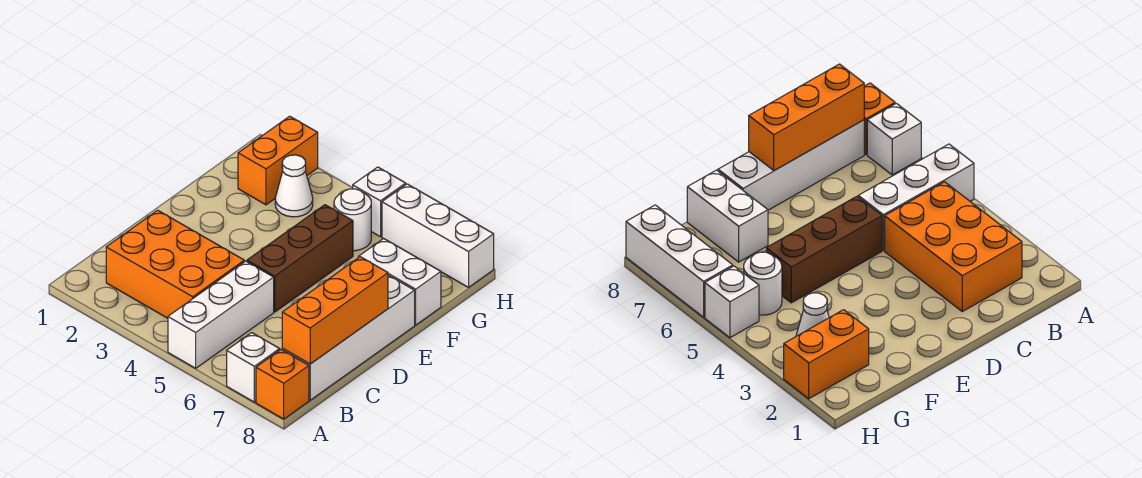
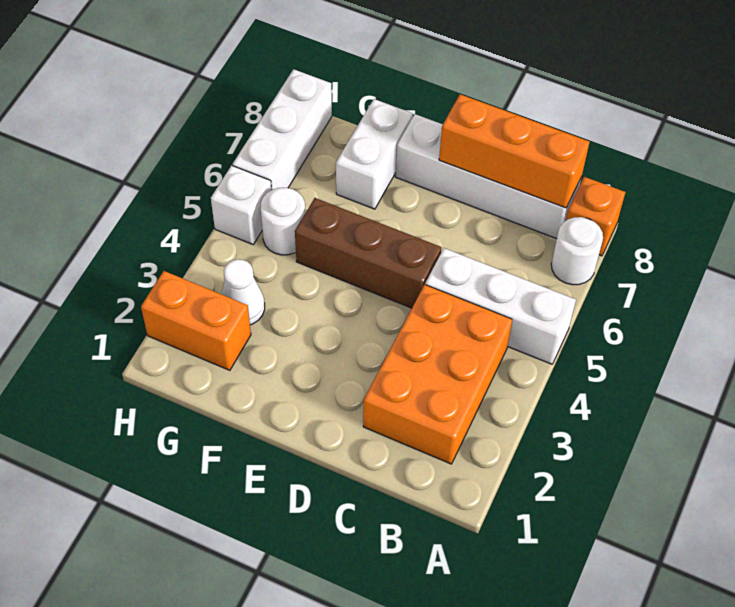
white brick A7 level 1 -> white round brick A7 level 1

